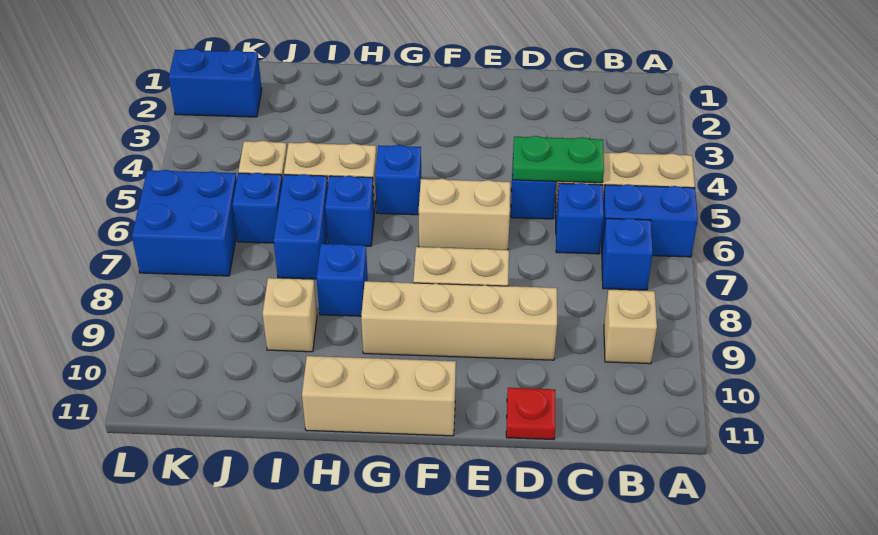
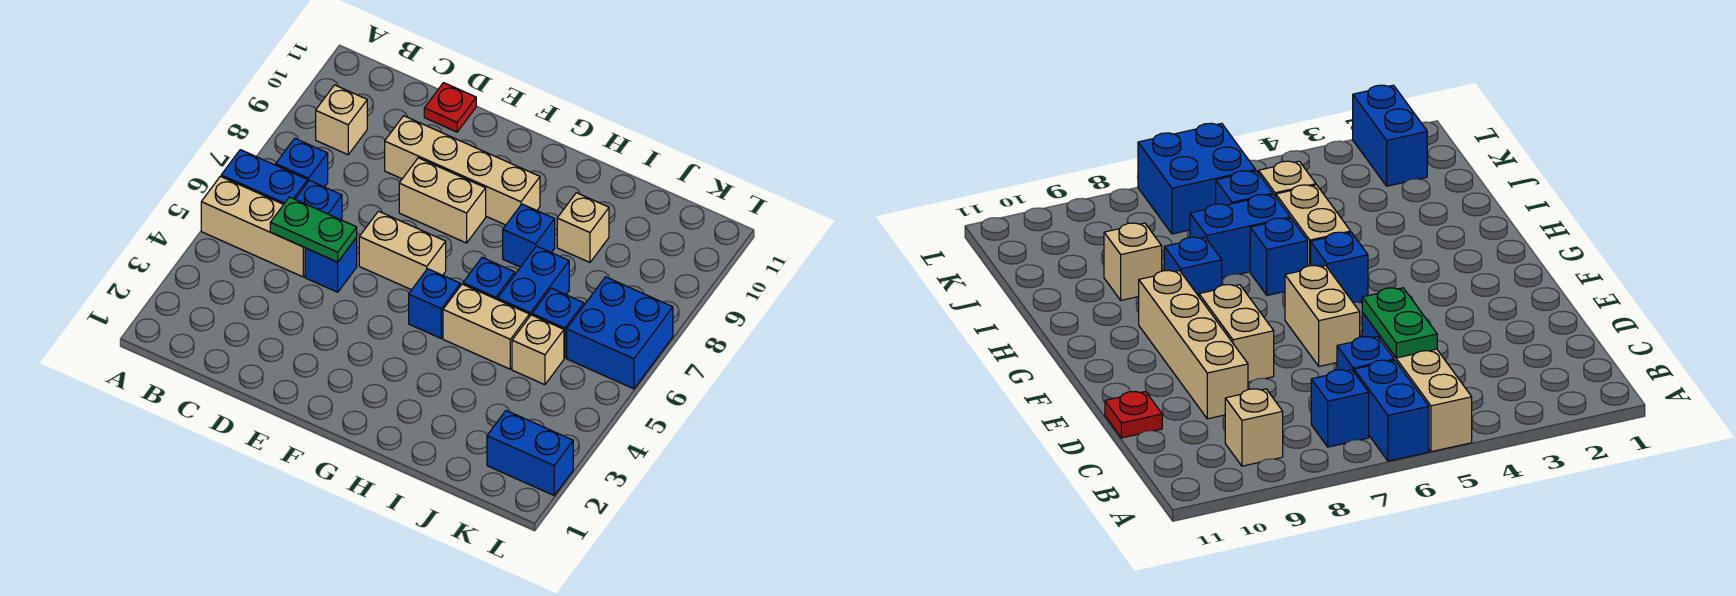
tan brick F11:H11 level 1 -> none

